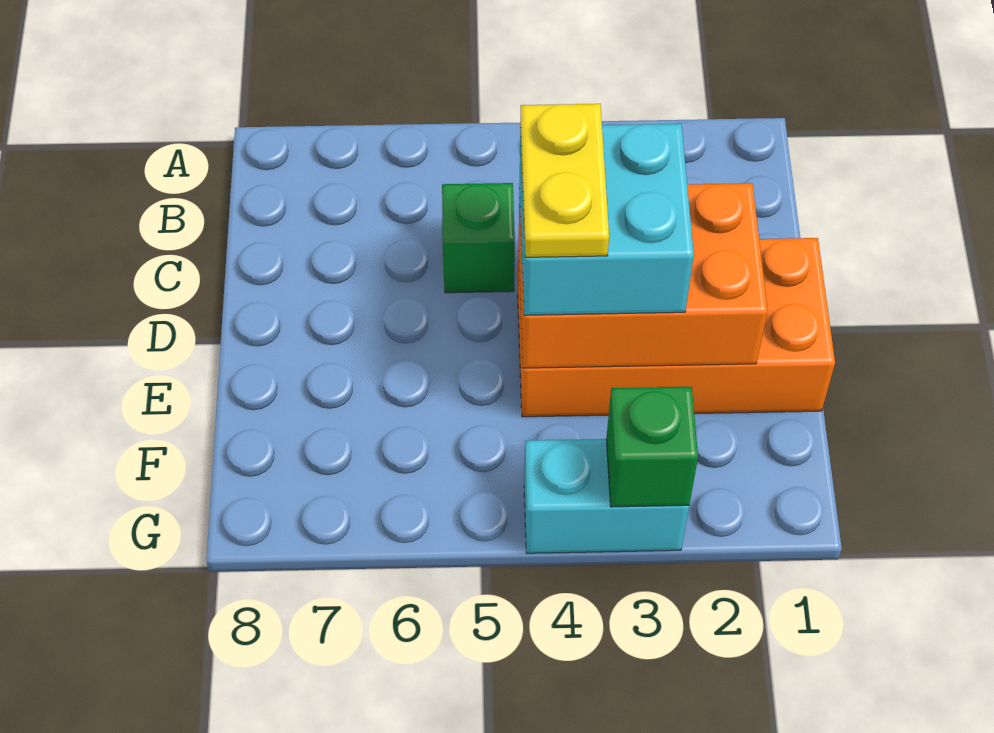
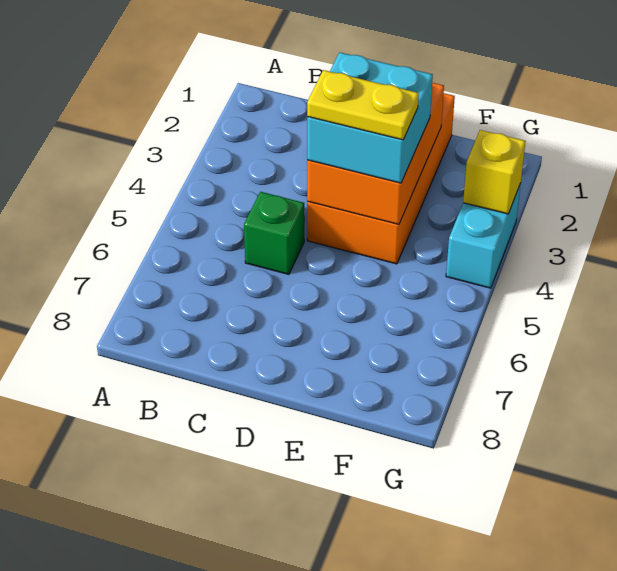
green brick G3 level 2 -> yellow brick G3 level 2

